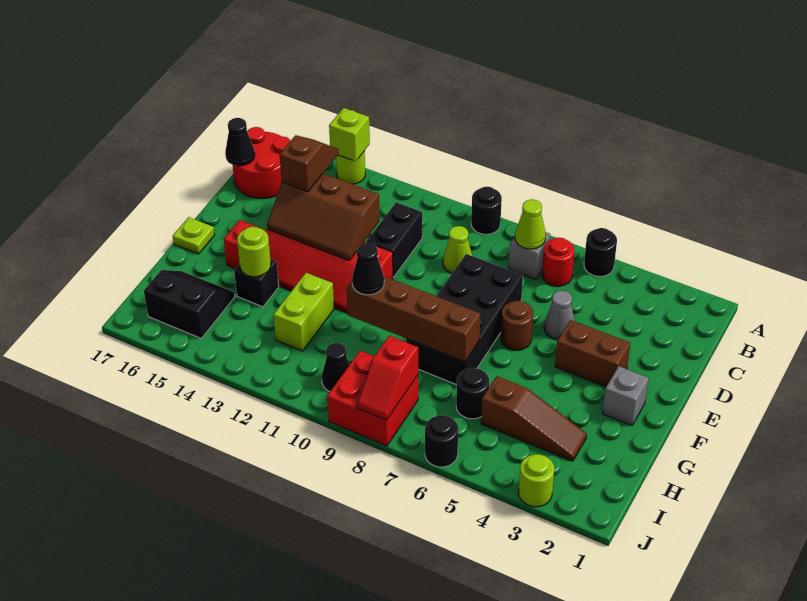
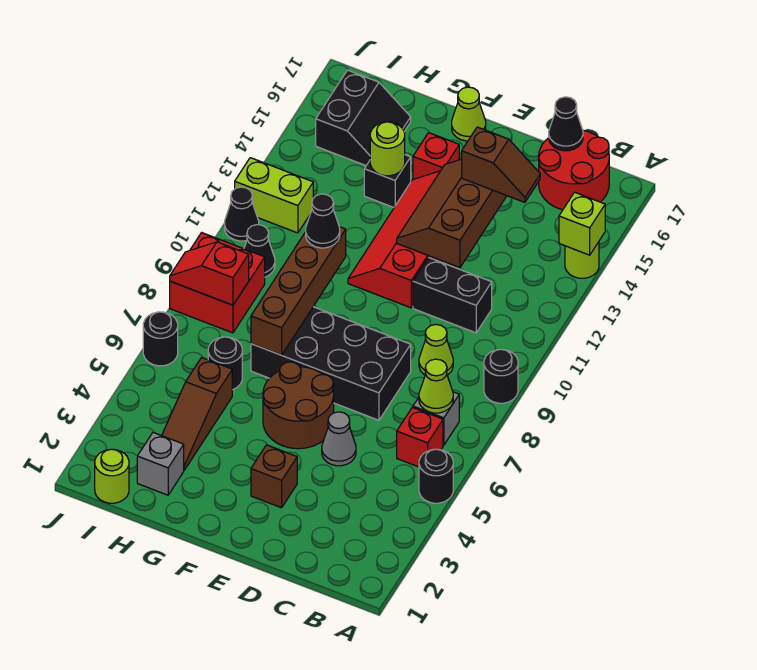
red round brick B6 level 1 -> red brick B6 level 1
brown brick E3:E4 level 1 -> brown brick E3 level 1
brown round brick E6 level 1 -> brown round brick E5:F6 level 1
grey brick F2 level 1 -> grey brick H2 level 1
lime plate F17 level 1 -> lime cone F17 level 1
lime brick G12:H12 level 1 -> lime brick I12:J12 level 1
lime round brick J3 level 1 -> lime round brick I1 level 1
none -> black cone J11 level 1

